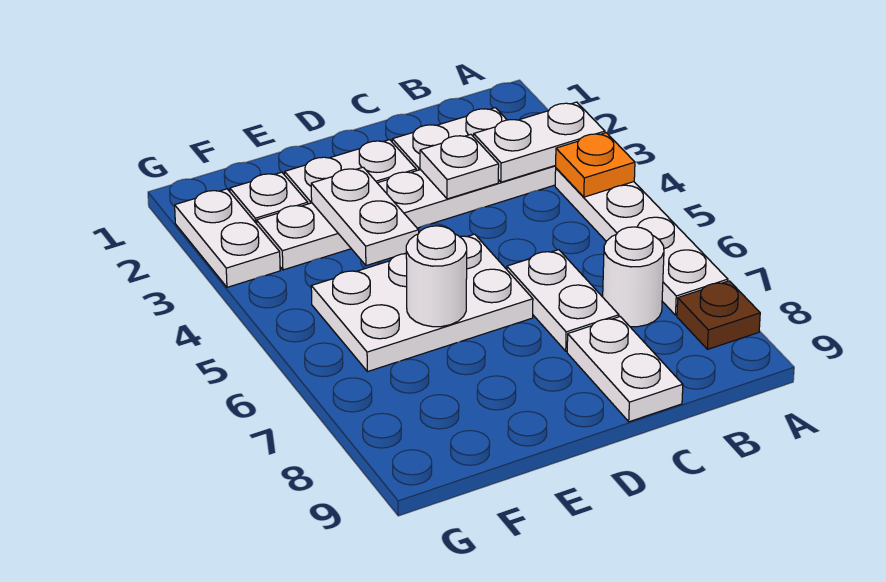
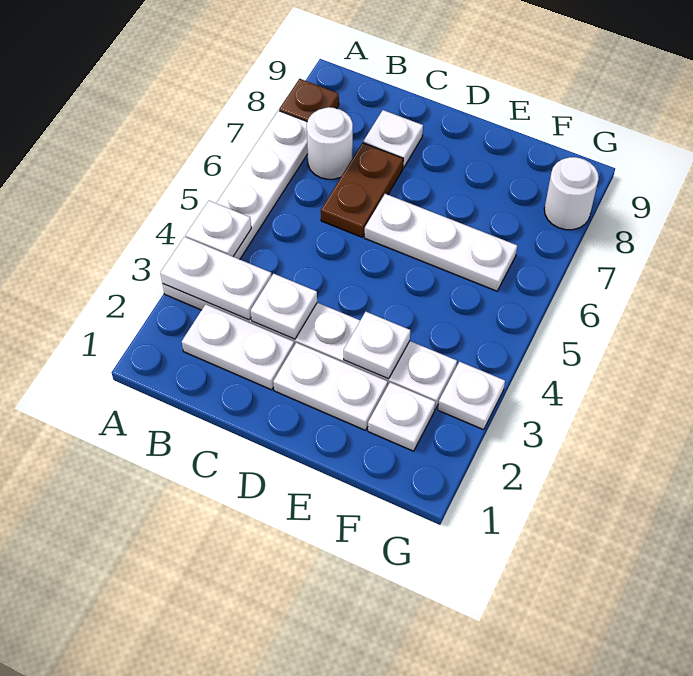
orange plate A4 level 2 -> white plate A4 level 2
white plate C6:C7 level 1 -> brown plate C6:C7 level 1
white plate C8:C9 level 1 -> white plate C8 level 1
white plate D5:F6 level 1 -> white plate D6:F6 level 1
white plate E3:E4 level 2 -> white plate E3 level 2
white round brick E6 level 2 -> white round brick G8 level 1
white plate G2:G3 level 1 -> white plate G3 level 1

